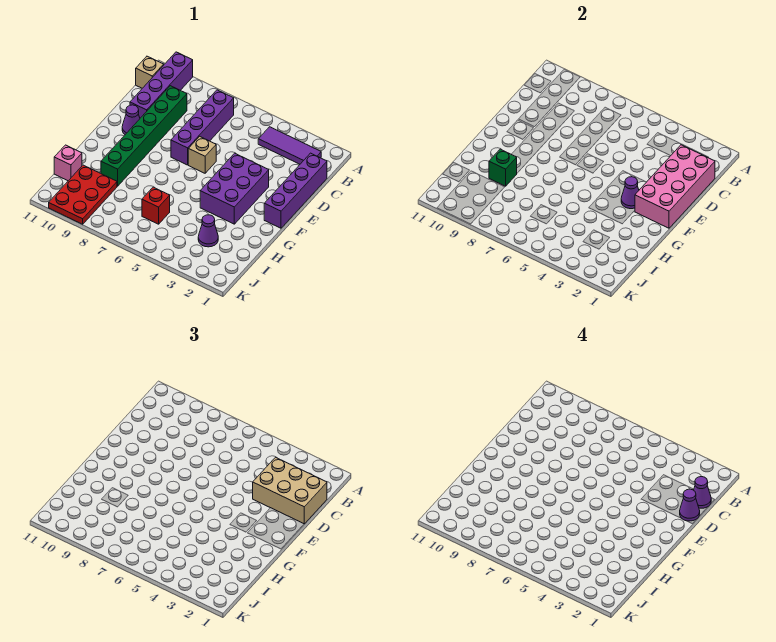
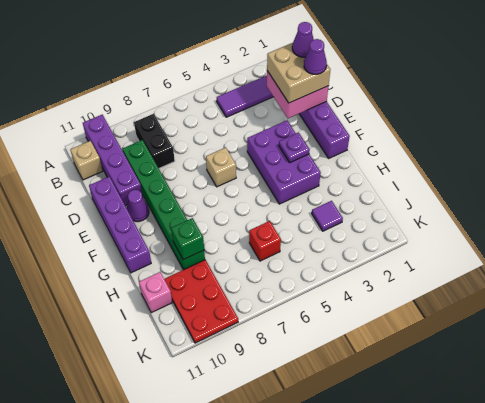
purple brick B7:E7 level 1 -> purple brick D11:G11 level 1
none -> black brick B8:C8 level 1
pink brick C1:F2 level 2 -> pink brick C1:D2 level 2
tan brick C1:D3 level 3 -> tan brick C1:D2 level 3
purple cone F3 level 2 -> purple plate F3 level 2
purple cone I3 level 1 -> purple tile I3 level 1

